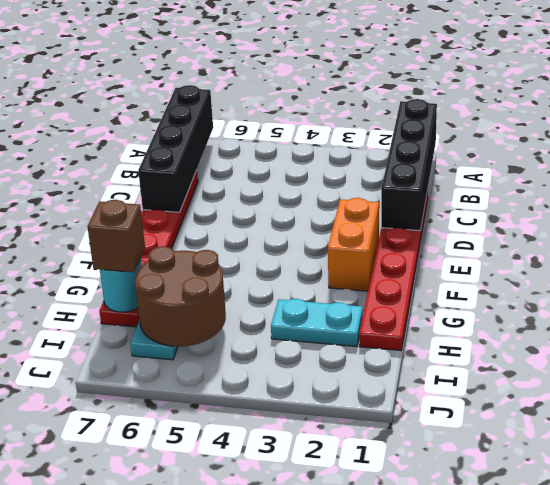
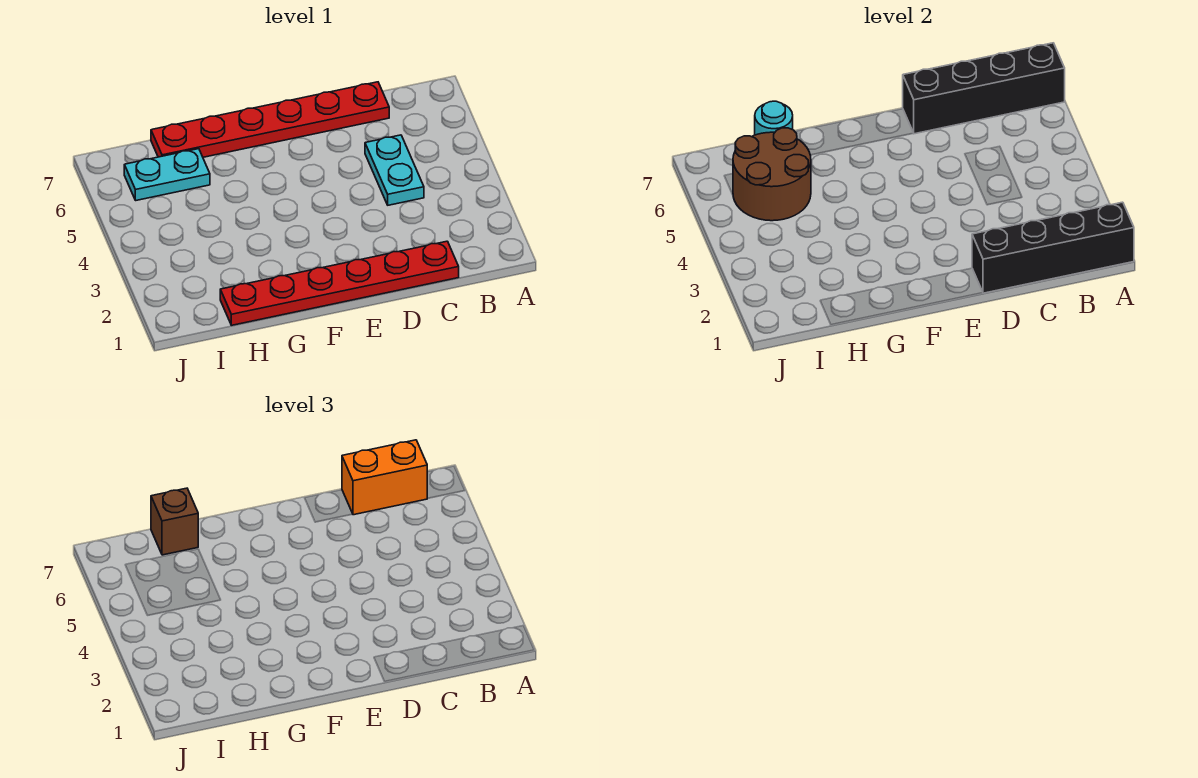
orange brick E2:F2 level 1 -> orange brick B7:C7 level 3
cyan plate H2:H3 level 1 -> cyan plate C4:C5 level 1

